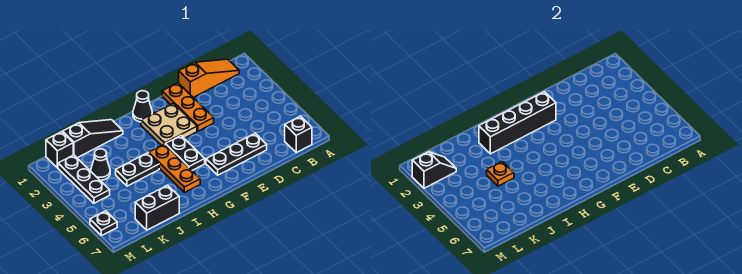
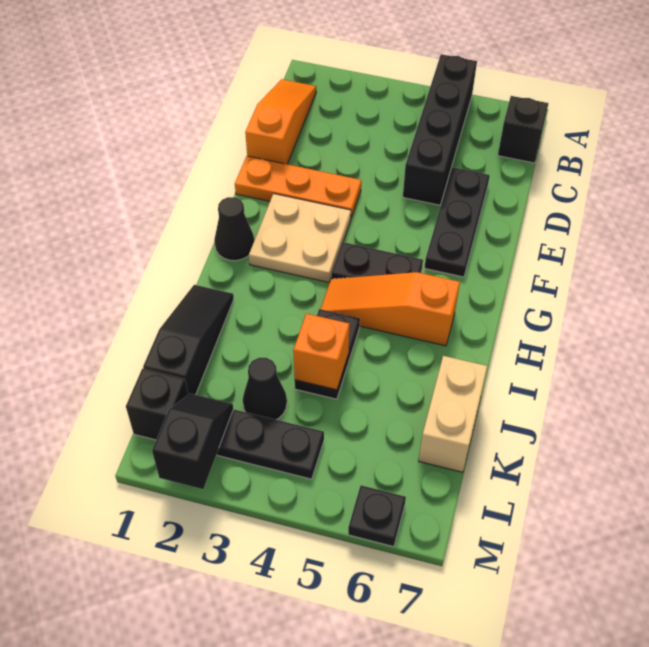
black brick F2:I2 level 2 -> black brick A5:D5 level 1
orange plate H4:H6 level 1 -> orange slope H4:H6 level 1 top 6
orange plate J4 level 2 -> orange brick J4 level 2
black brick J7:K7 level 1 -> tan brick J7:K7 level 1

